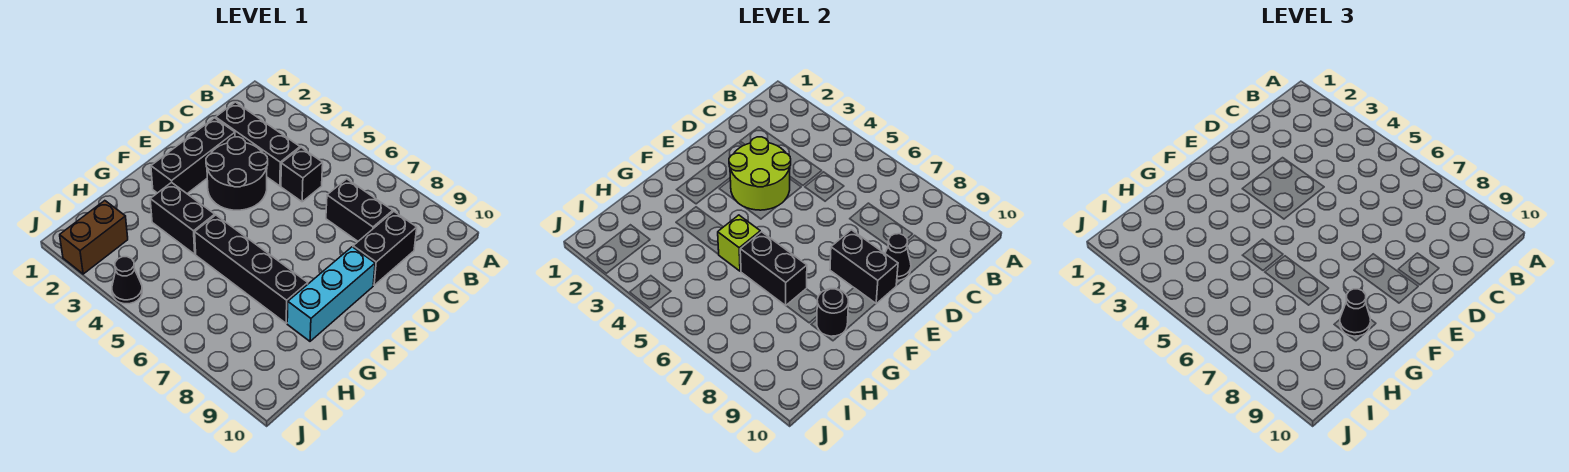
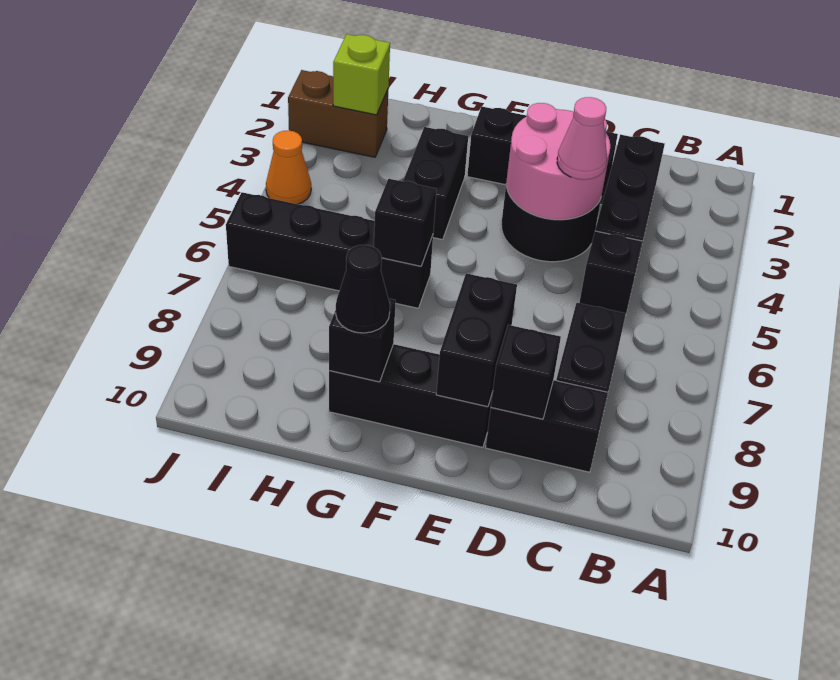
lime round brick D3:E4 level 2 -> pink round brick D3:E4 level 2
none -> pink cone D4 level 3
black cone D9 level 2 -> black brick D9 level 2
cyan brick E9:G9 level 1 -> black brick E9:G9 level 1
black brick G5:G8 level 1 -> black brick G6:J6 level 1
lime brick G5 level 2 -> lime brick I2 level 2
black brick G6:G7 level 2 -> black brick G6 level 2
black round brick G9 level 2 -> black brick G9 level 2
black cone J4 level 1 -> orange cone J4 level 1

